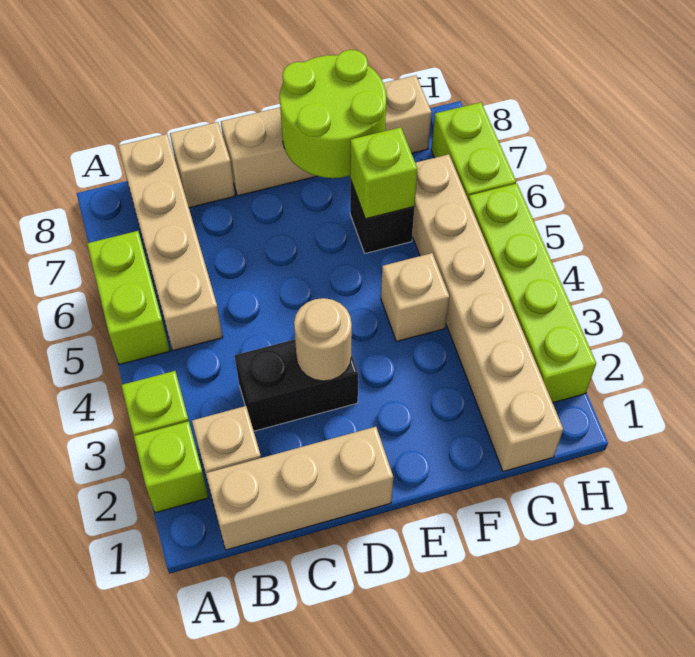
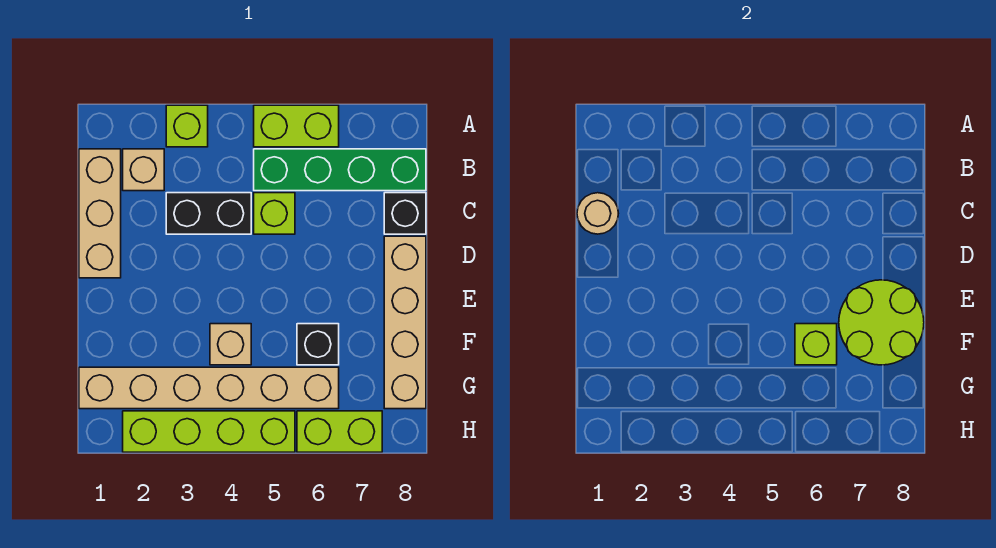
lime brick A2 level 1 -> lime brick C5 level 1
tan brick B5:B8 level 1 -> green brick B5:B8 level 1
black brick C3:D3 level 1 -> black brick C3:C4 level 1
tan brick C8 level 1 -> black brick C8 level 1
tan round brick D3 level 2 -> tan round brick C1 level 2

